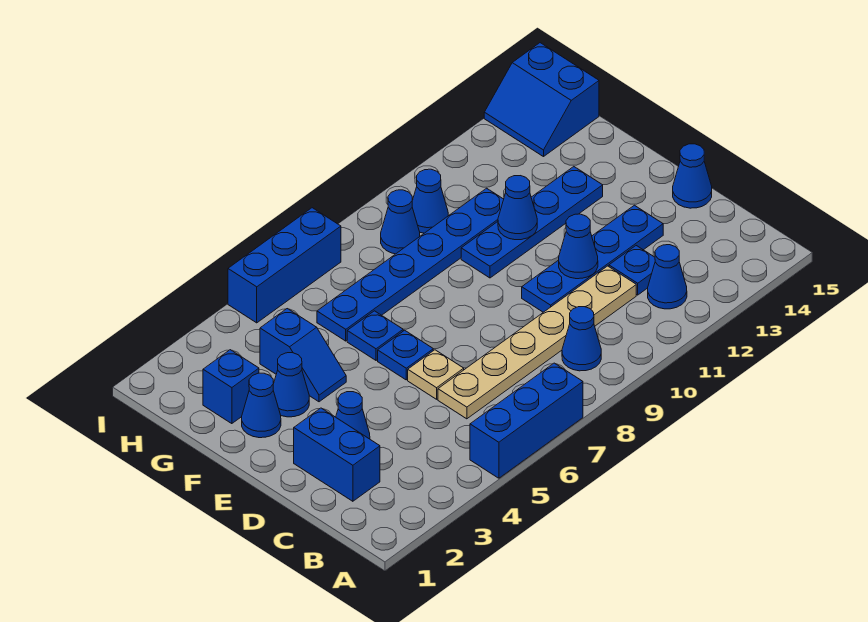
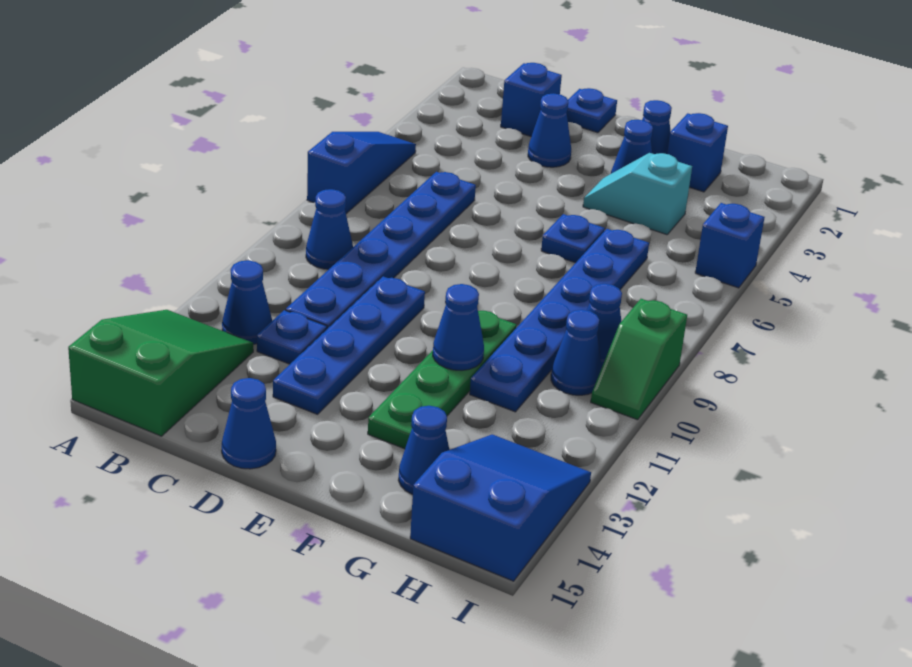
blue brick A5:A7 level 1 -> blue slope A5:A7 level 1 top 7
none -> green slope A13:B15 level 1 top 15
blue brick C2:D2 level 1 -> blue brick C2 level 1
tan plate C6:C11 level 1 -> blue plate C6:C11 level 1
tan plate D6 level 1 -> none
blue cone D11 level 2 -> blue cone G14 level 1
blue plate E6 level 1 -> blue plate D1 level 1
blue slope F4:G4 level 1 top G -> cyan slope F4:G4 level 1 top G
blue plate F10:F13 level 1 -> green plate F10:F13 level 1
blue slope H14:I15 level 1 top 15 -> blue slope H13:I15 level 1 top 15
blue brick I5:I7 level 1 -> blue brick I5 level 1
none -> green slope I9:I10 level 1 top 9

